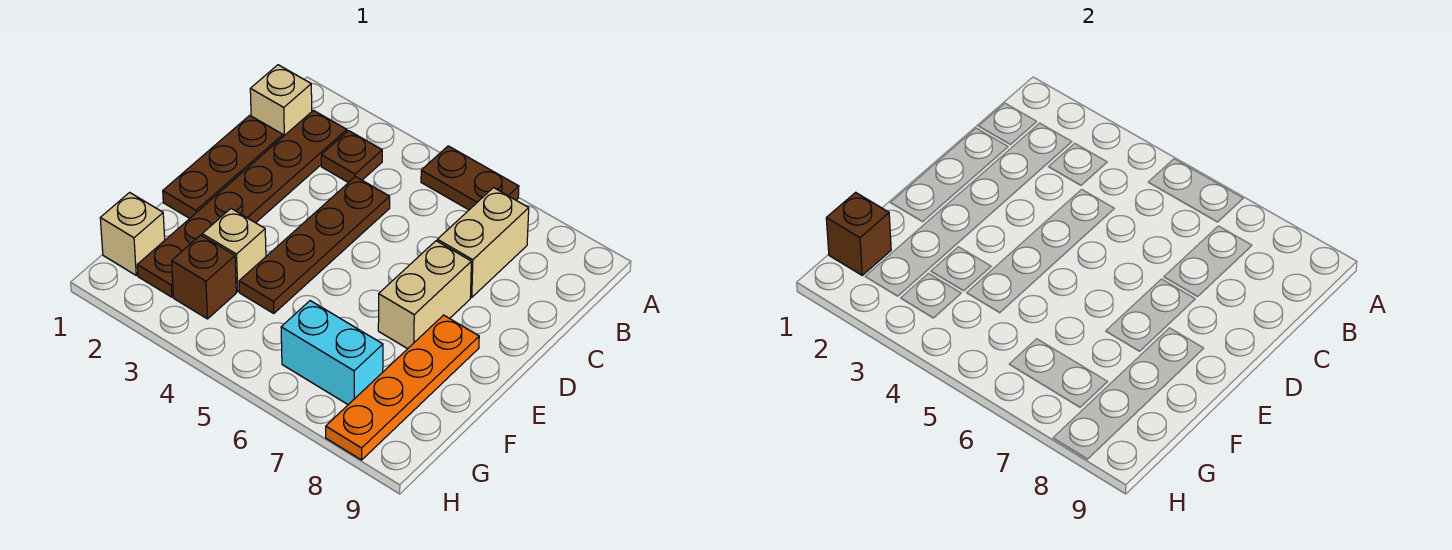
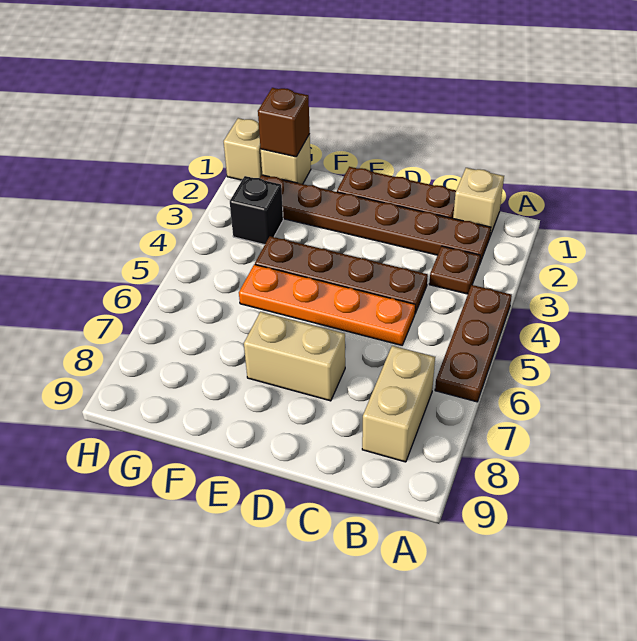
brown plate A5:A6 level 1 -> brown plate A4:A6 level 1
tan brick B7:C7 level 1 -> tan brick B7:B8 level 1
orange plate E8:H8 level 1 -> orange plate C5:F5 level 1
tan brick F3 level 1 -> tan brick H1 level 1
brown brick G3 level 1 -> black brick G3 level 1
cyan brick G6:G7 level 1 -> none

